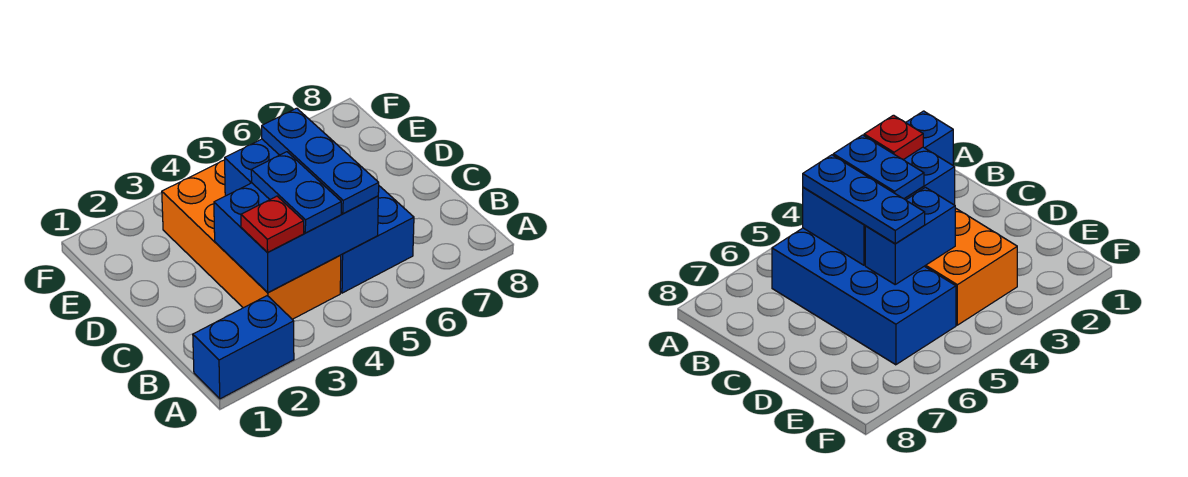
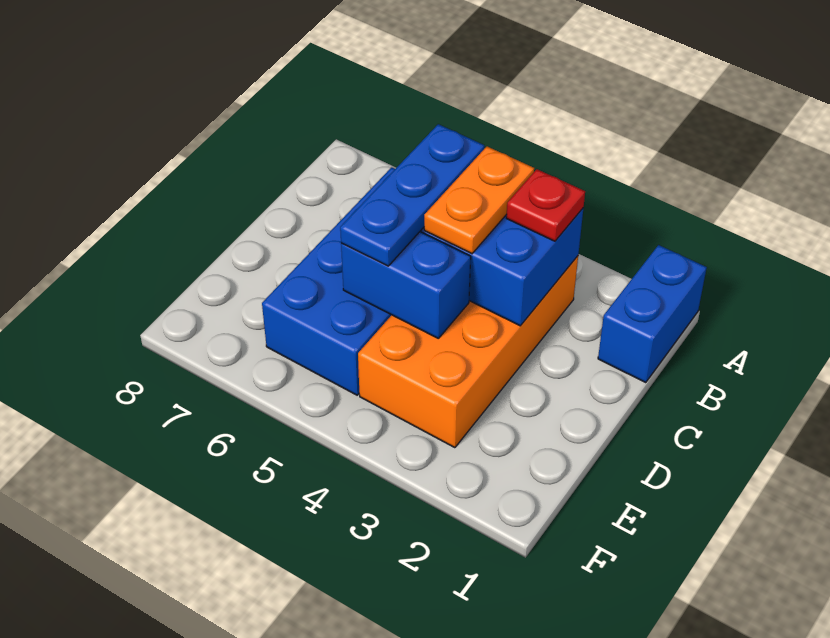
blue brick A1:A2 level 1 -> blue brick A1:B1 level 1
blue plate B4:C4 level 3 -> orange plate B4:C4 level 3

